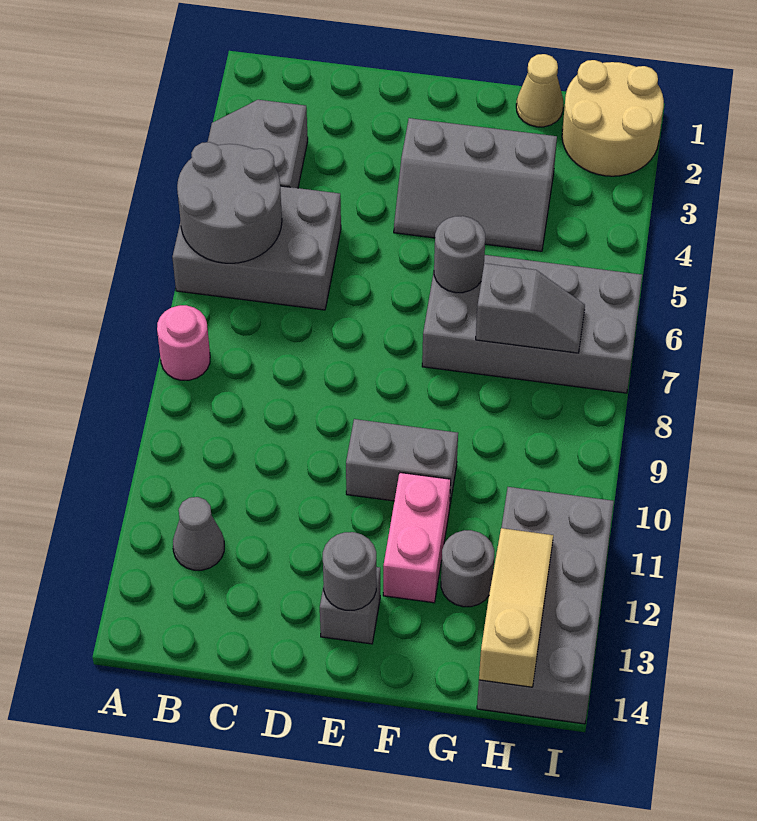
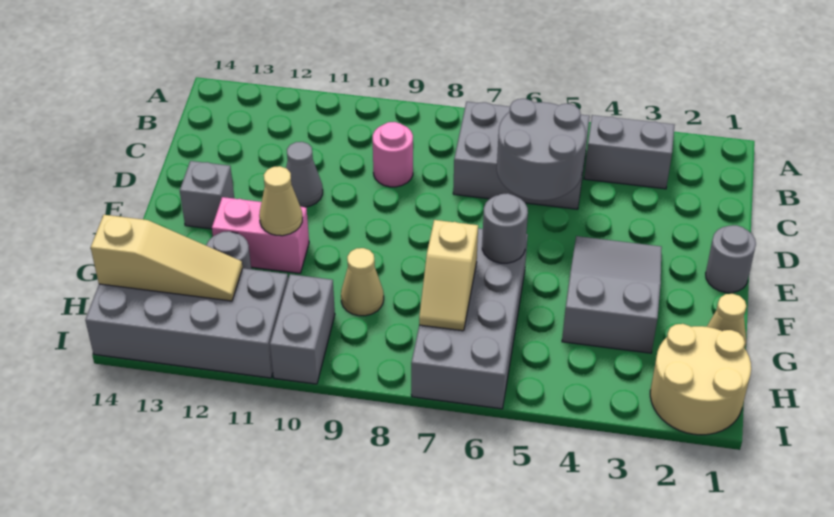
grey brick A5:C6 level 1 -> grey brick B5:C7 level 1
grey round brick A5:B6 level 2 -> grey round brick C5:D6 level 2
pink round brick A8 level 1 -> pink round brick C9 level 1
grey cone B12 level 1 -> grey cone D11 level 1
grey slope E3:G4 level 1 top 3 -> grey slope E3:G4 level 1 top G
grey brick E10:F10 level 1 -> grey brick H10:I10 level 1
grey round brick E13 level 2 -> grey round brick E1 level 1
none -> tan cone F11 level 2
grey slope G7:H7 level 2 top G -> tan slope G7:H7 level 2 top G
none -> tan cone G9 level 1

